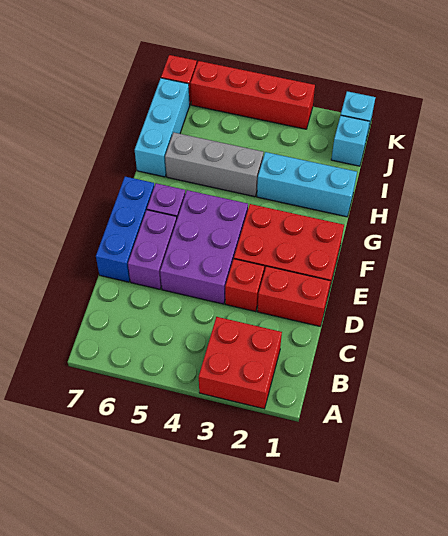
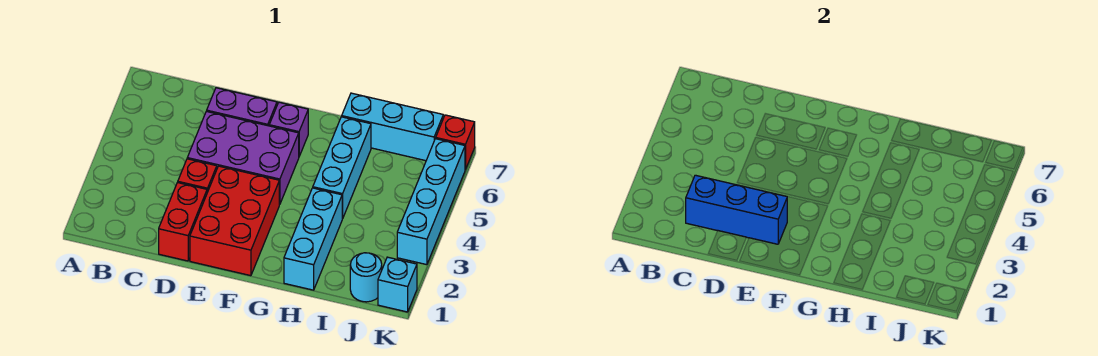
red brick A2:B3 level 1 -> none
blue brick D7:F7 level 1 -> blue brick C2:E2 level 2
grey brick H4:H6 level 1 -> cyan brick H4:H6 level 1
cyan brick J1 level 1 -> cyan round brick J1 level 1
red brick K3:K6 level 1 -> cyan brick K3:K6 level 1

